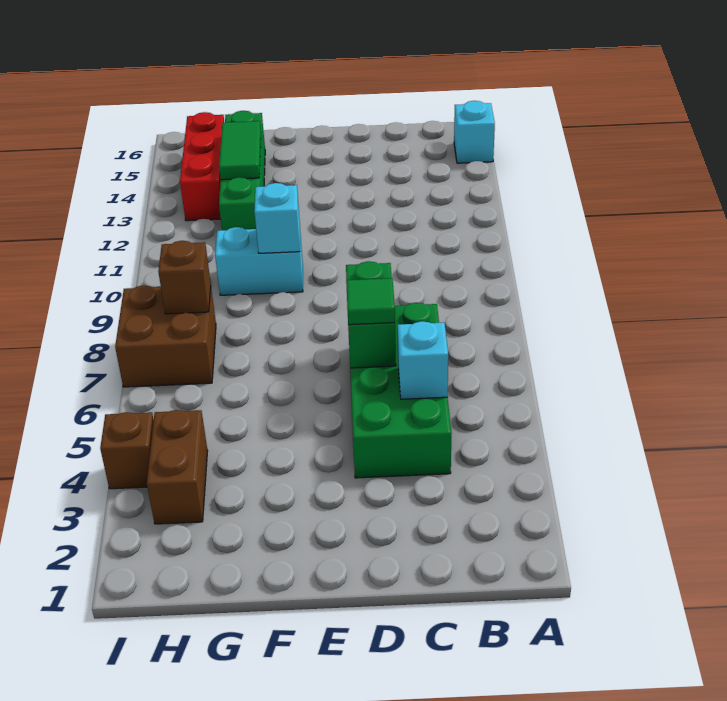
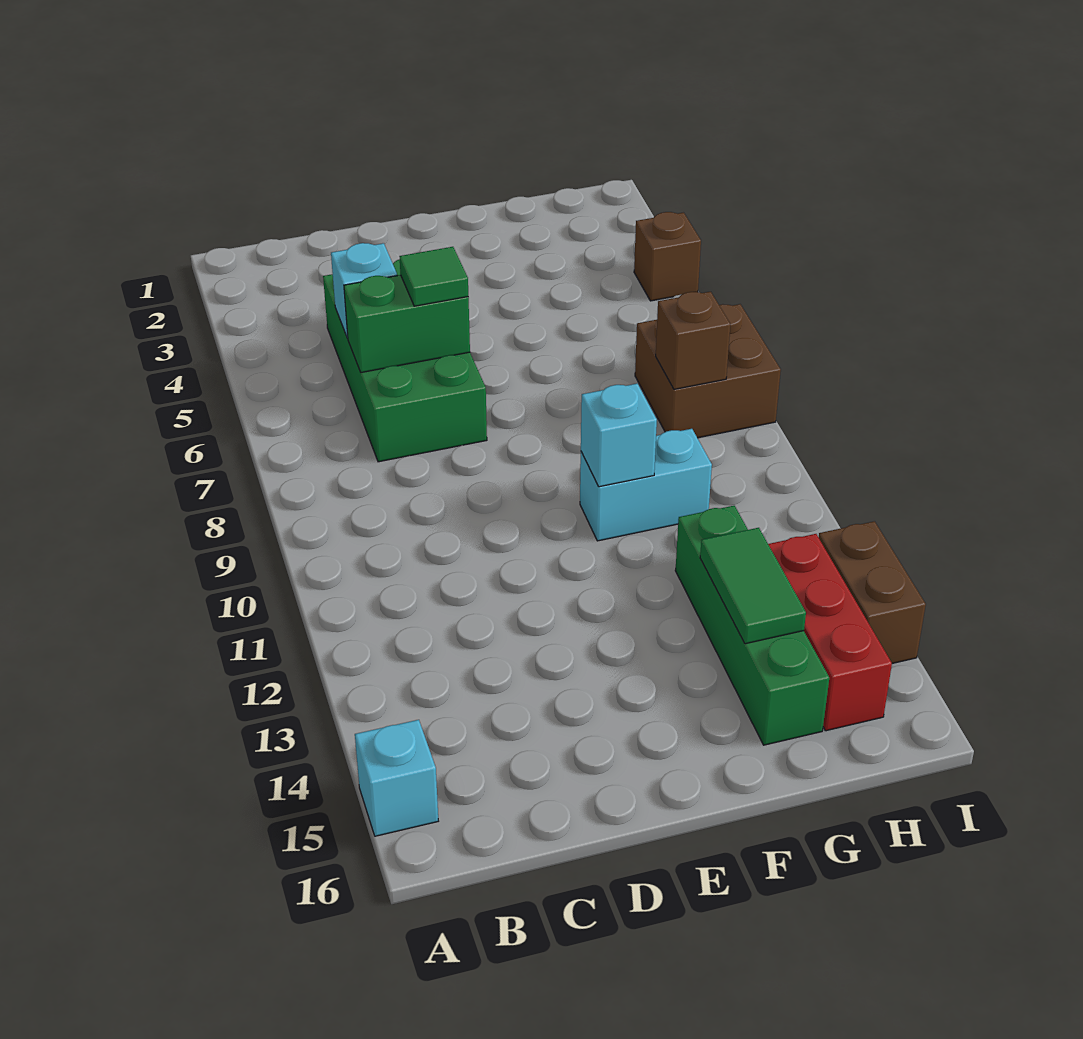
green brick D6:D7 level 2 -> green brick C6:D6 level 2
brown brick H3:H4 level 1 -> brown brick I13:I14 level 1

